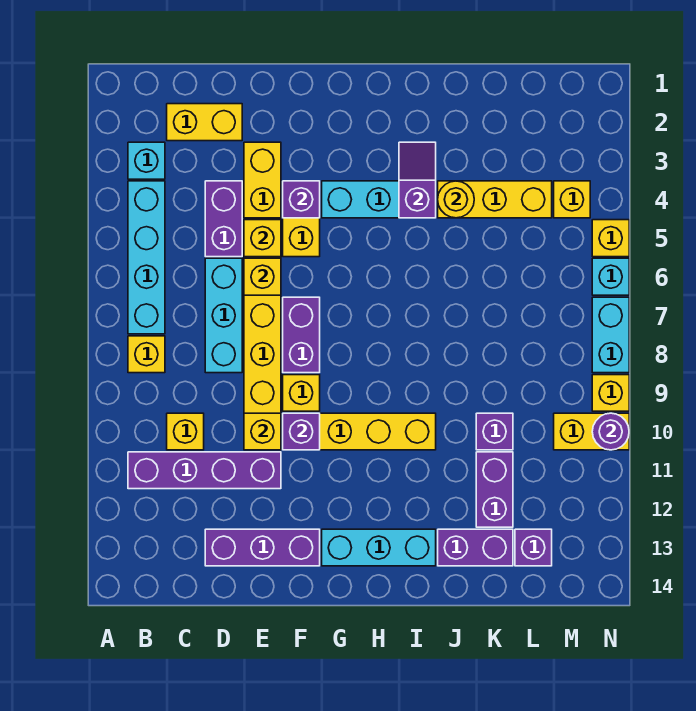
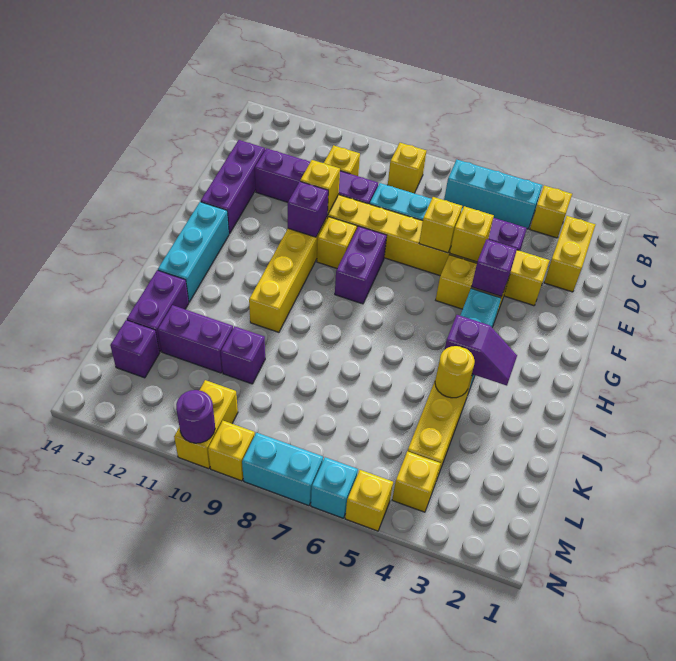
cyan brick B3 level 1 -> yellow brick B3 level 1
cyan brick B4:B7 level 1 -> cyan brick B4:B6 level 1
purple brick B11:E11 level 1 -> purple brick D9:D12 level 1
purple brick F7:F8 level 1 -> purple brick F8:G8 level 1

